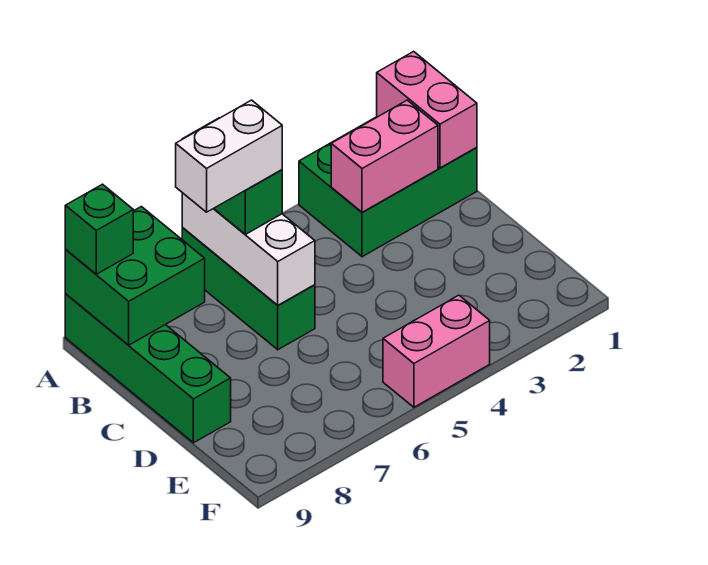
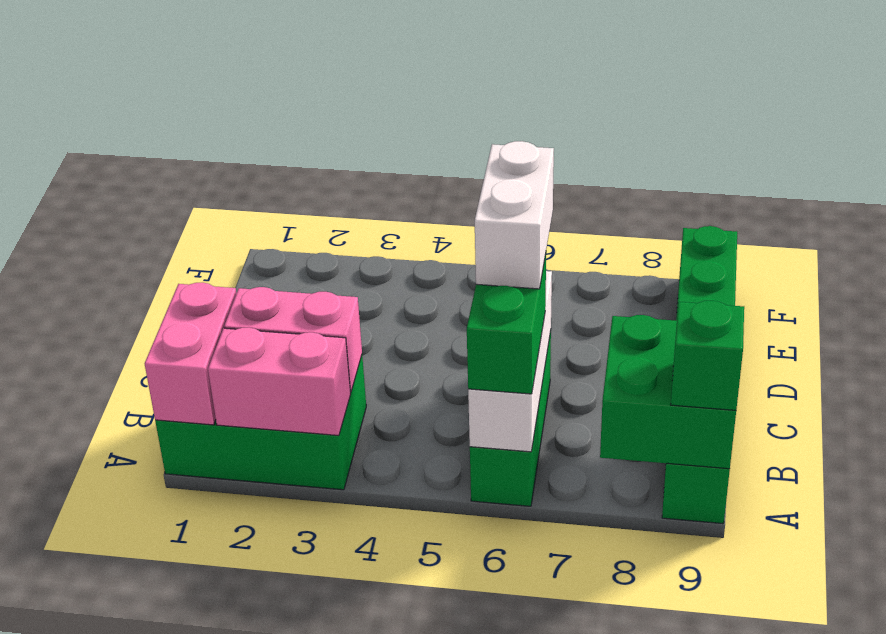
green brick A9:D9 level 1 -> green brick A9:F9 level 1
white brick B6:B7 level 4 -> white brick B6:C6 level 4
pink brick F4:F5 level 1 -> pink brick A2:A3 level 2

